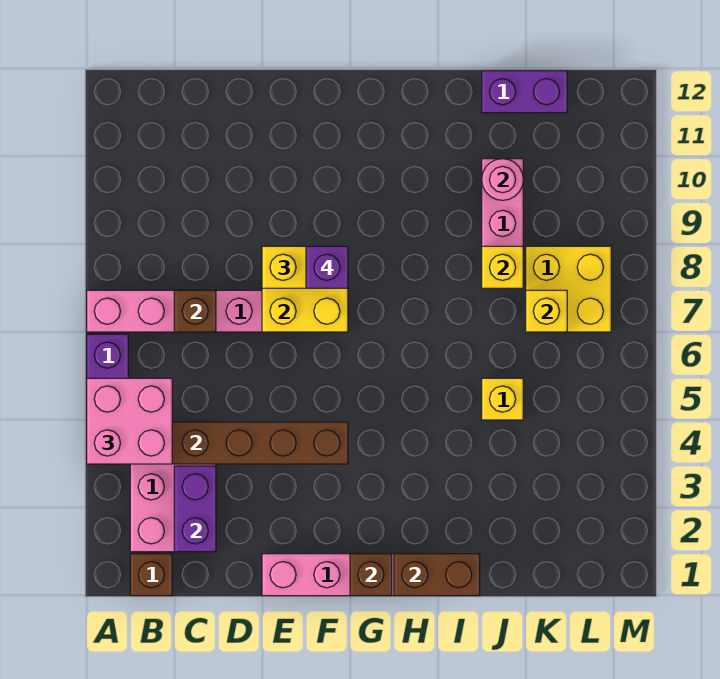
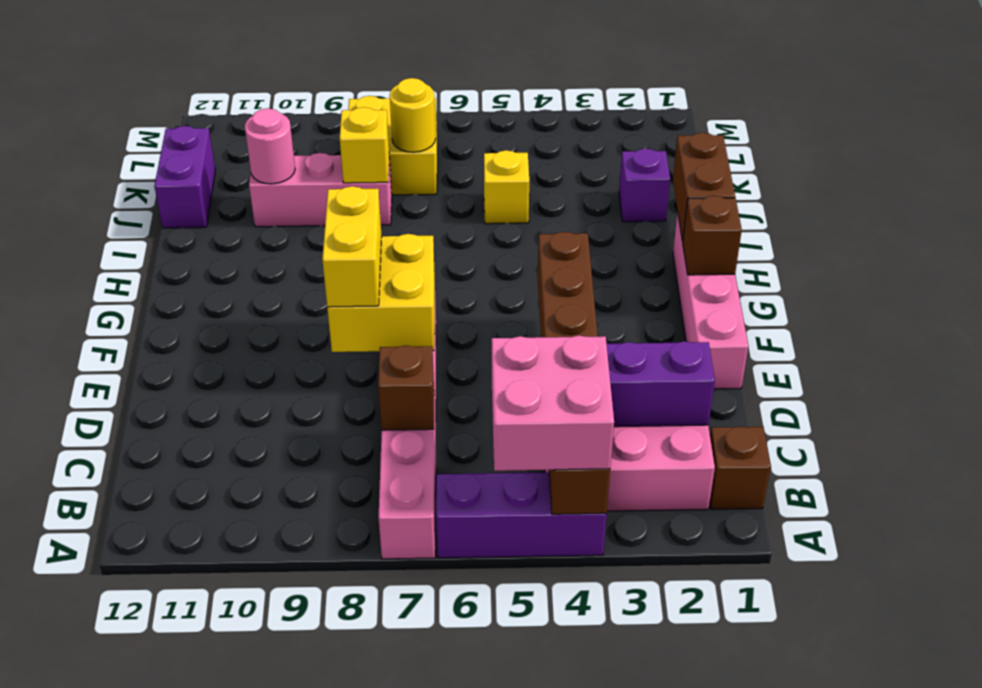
purple brick F8 level 4 -> purple brick J2 level 1
yellow brick K7 level 2 -> yellow round brick K7 level 2

